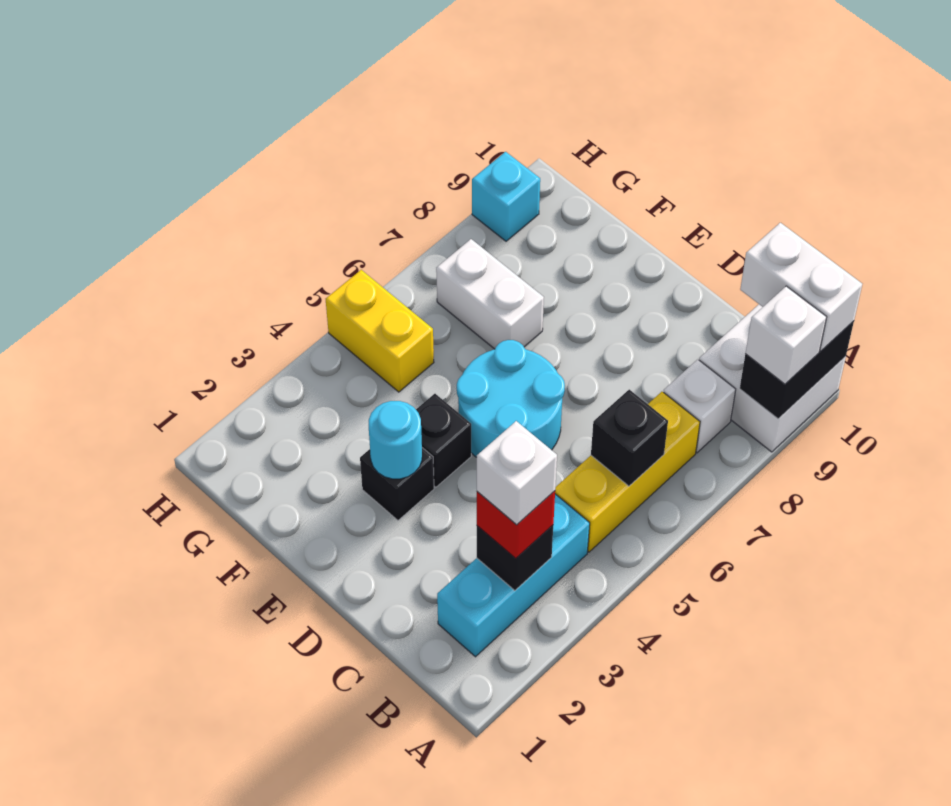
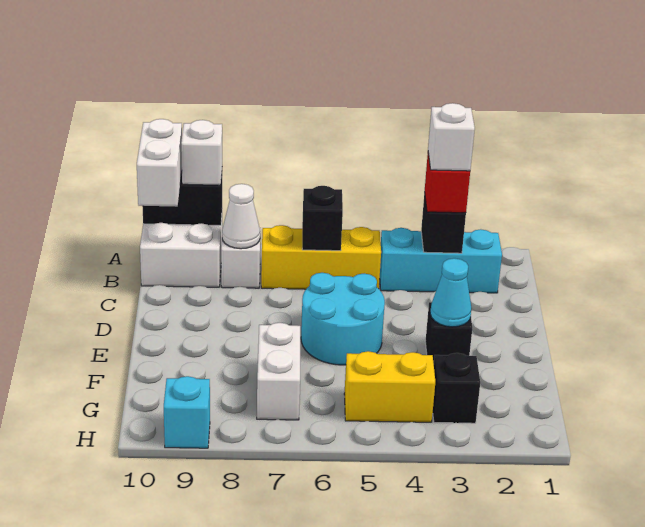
none -> white cone B8 level 2
cyan round brick E3 level 2 -> cyan cone E3 level 2
black brick E4 level 1 -> black brick G3 level 1
yellow brick G5:H5 level 1 -> yellow brick G4:G5 level 1

